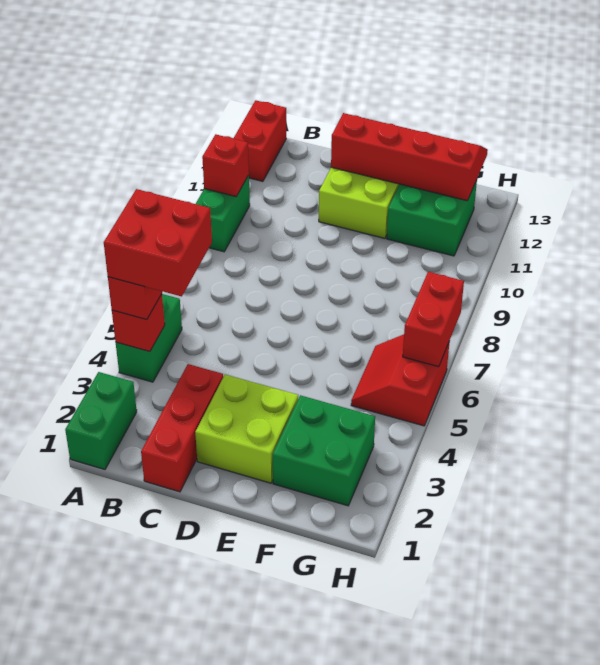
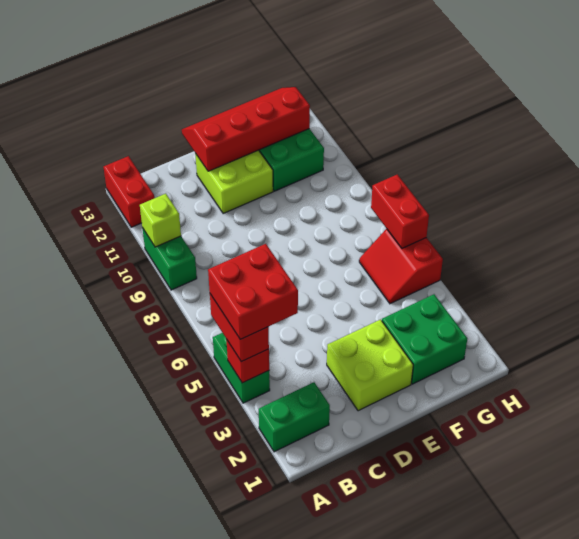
green brick A1:A2 level 1 -> green brick A2:B2 level 1
red brick A10 level 2 -> lime brick A10 level 2
red brick C1:C3 level 1 -> none

